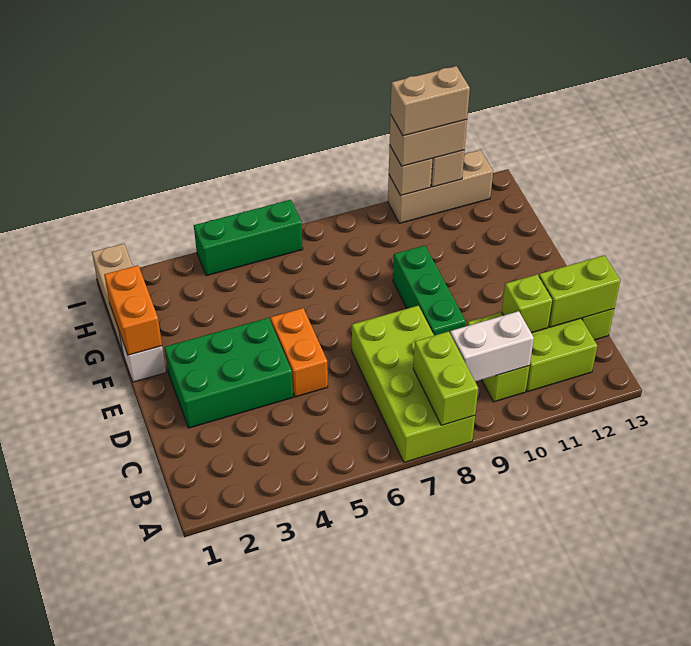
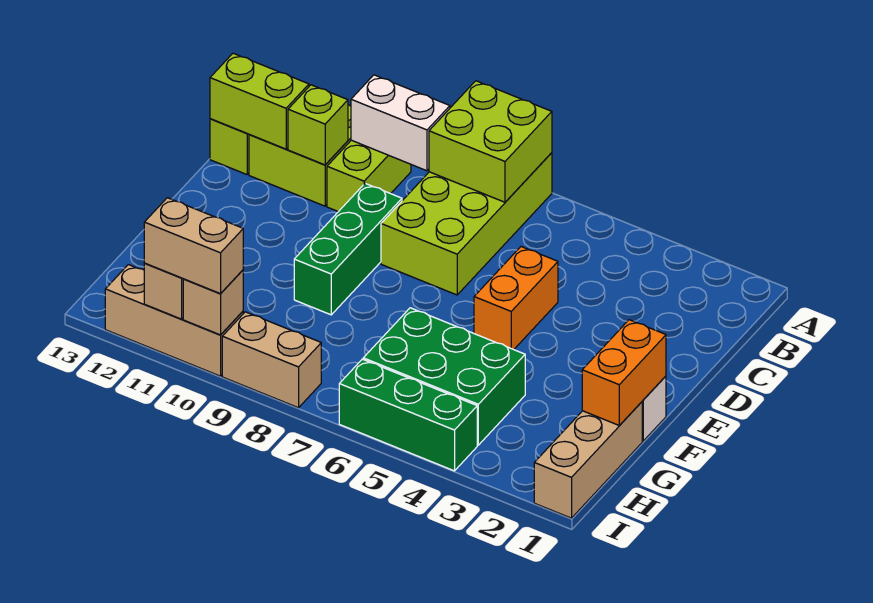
lime brick A8:B8 level 2 -> lime brick A7:B8 level 2
green brick D2:E4 level 1 -> green brick G4:H6 level 1
tan brick I10:I11 level 4 -> tan brick I8:I9 level 1

